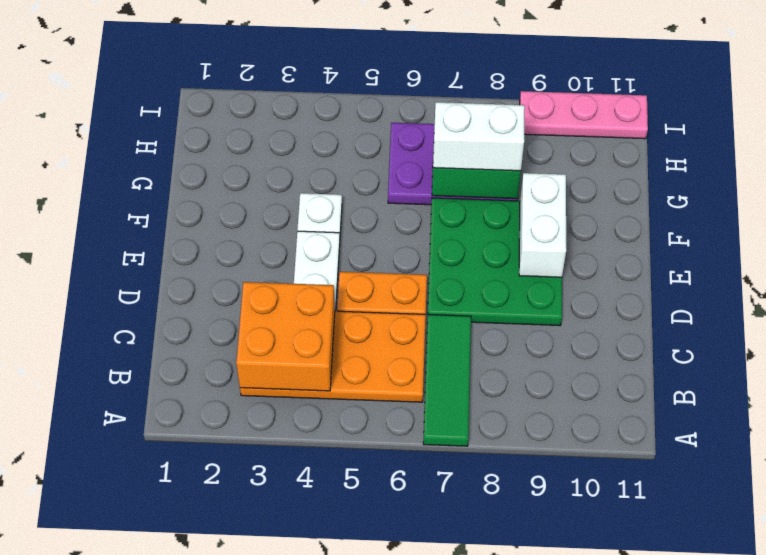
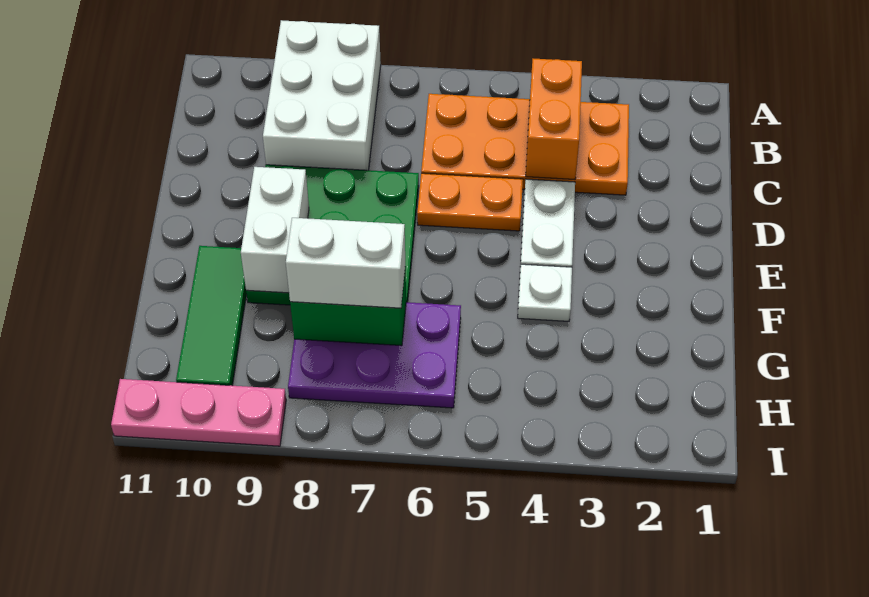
green tile A7:C7 level 1 -> green tile F10:H10 level 1
none -> white brick A8:C9 level 1
orange brick B3:C4 level 2 -> orange brick B4:C4 level 2

